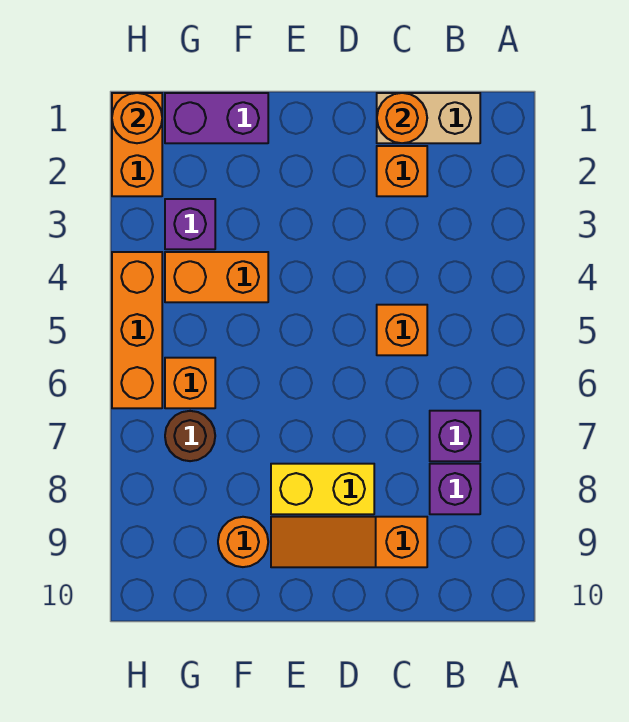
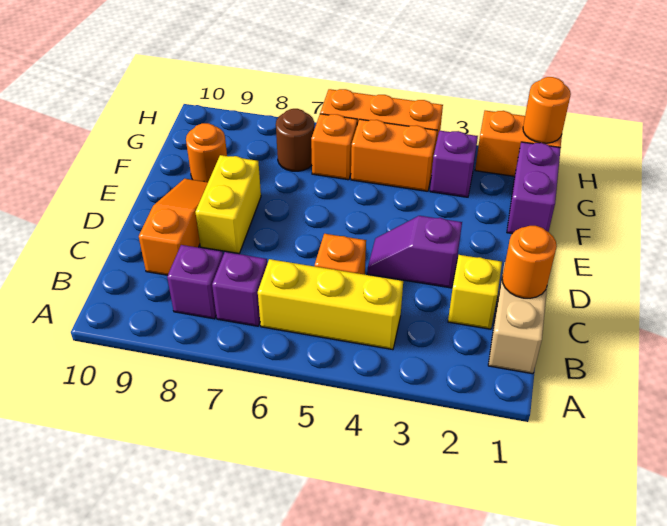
none -> yellow brick B4:B6 level 1
orange brick C2 level 1 -> yellow brick C2 level 1
none -> purple slope D3:D4 level 1 top 3
orange brick F4:G4 level 1 -> orange brick G4:G5 level 1

